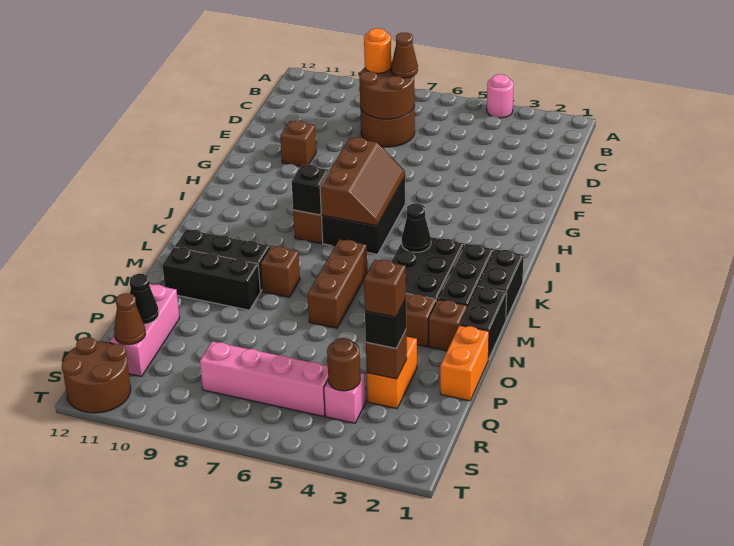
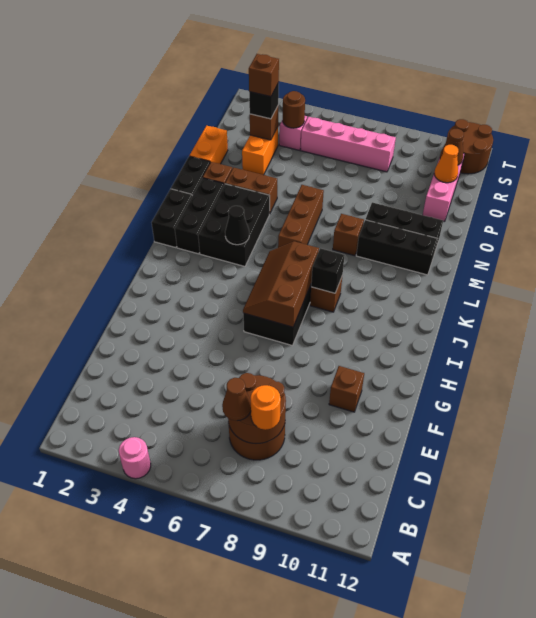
black cone Q11 level 2 -> orange cone Q11 level 2

